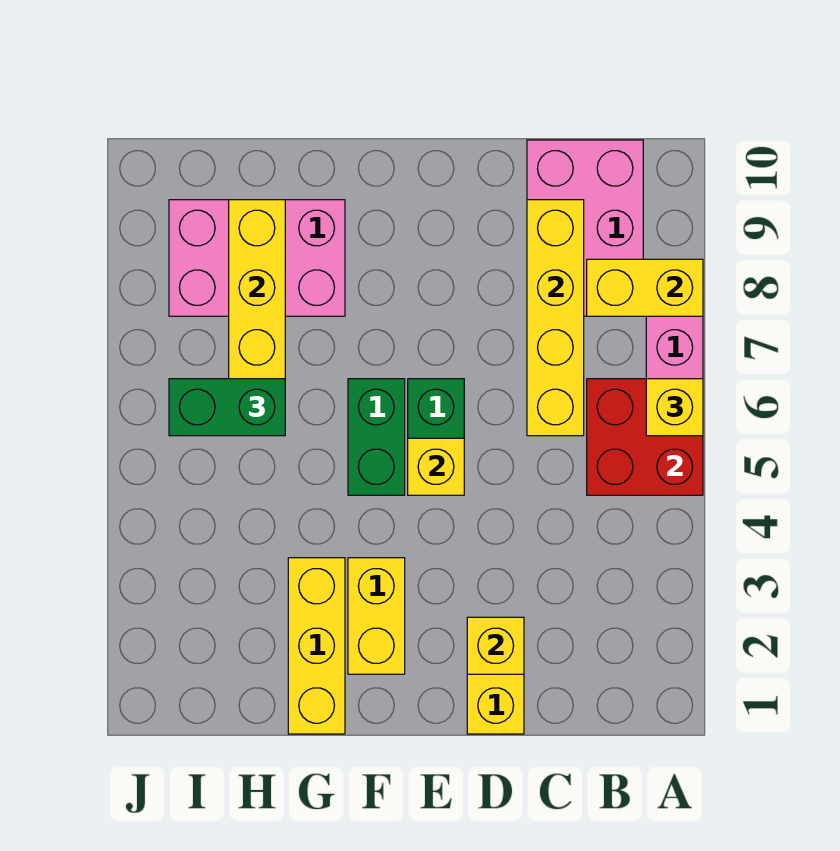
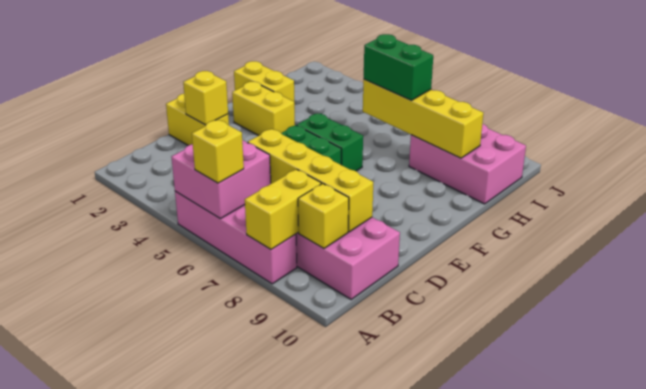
red brick A5:B6 level 2 -> pink brick A5:B6 level 2
yellow brick E5 level 2 -> yellow brick B9 level 2
yellow brick G1:G3 level 1 -> yellow brick G1:G2 level 1
pink brick G8:I9 level 1 -> pink brick H8:I10 level 1
green brick H6:I6 level 3 -> green brick H6:H7 level 3

